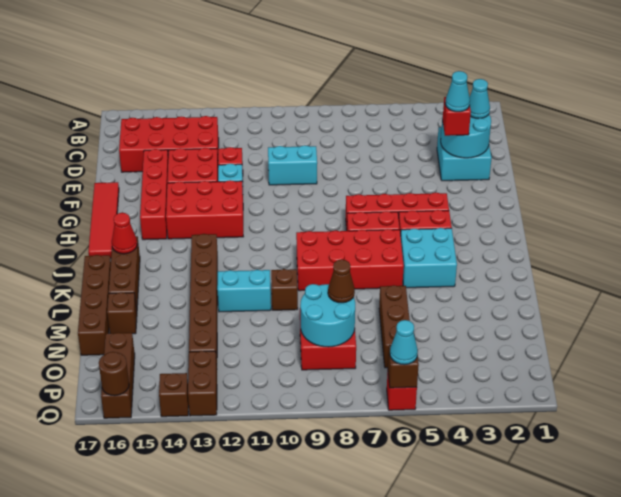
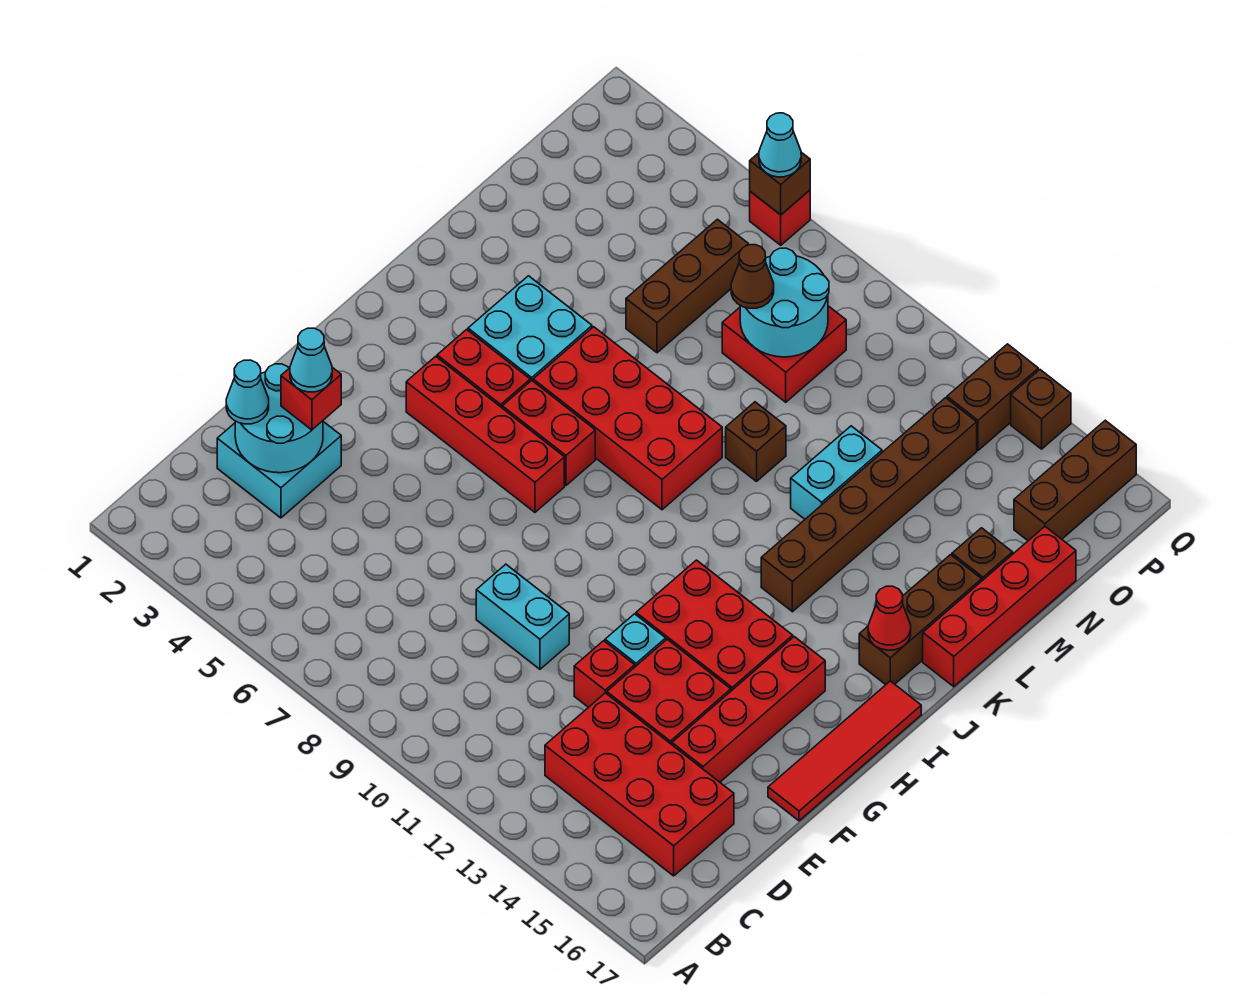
brown brick K17:N17 level 1 -> red brick K17:N17 level 1
cyan brick L11:L12 level 1 -> cyan brick L12:M12 level 1
brown round brick Q16 level 2 -> none

